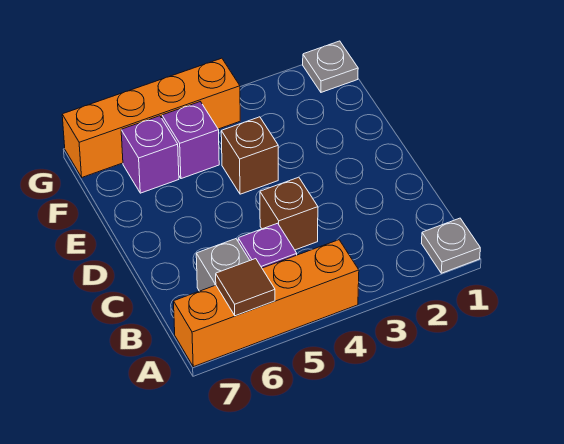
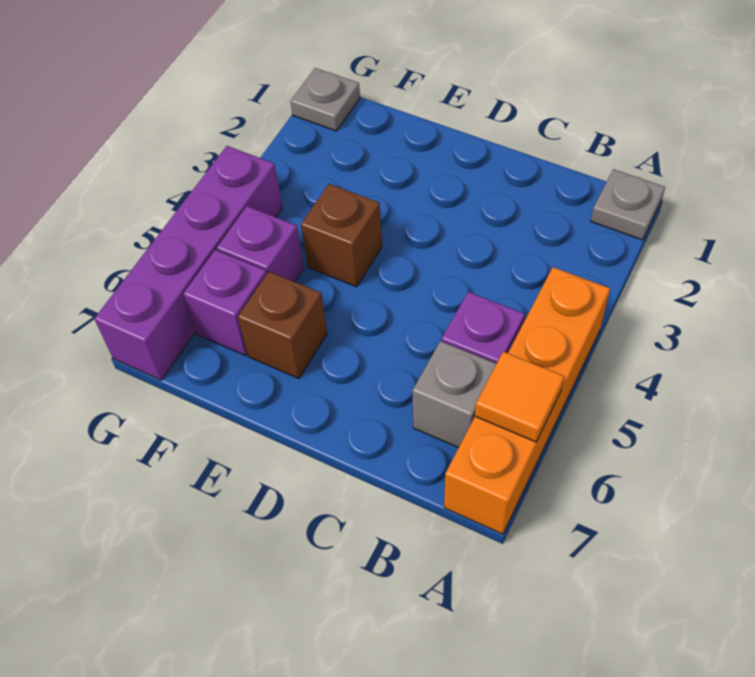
brown tile A6 level 2 -> orange tile A6 level 2
brown brick C4 level 1 -> brown brick E6 level 1
orange brick G4:G7 level 1 -> purple brick G4:G7 level 1

